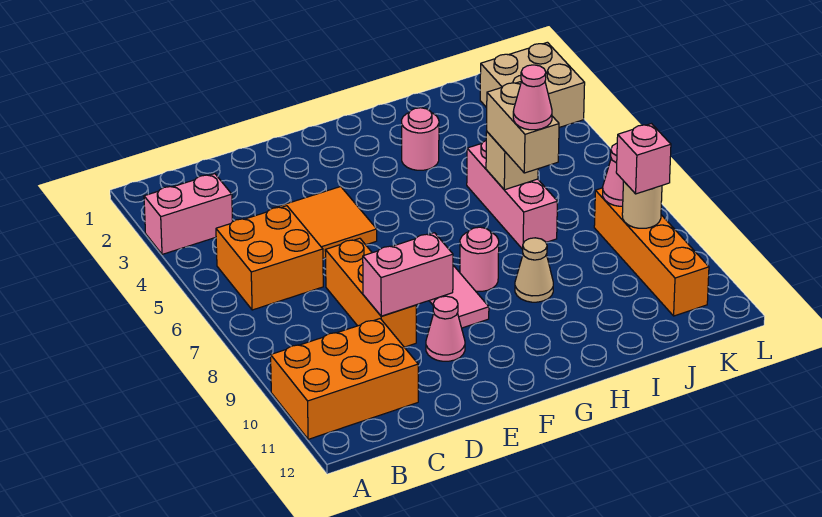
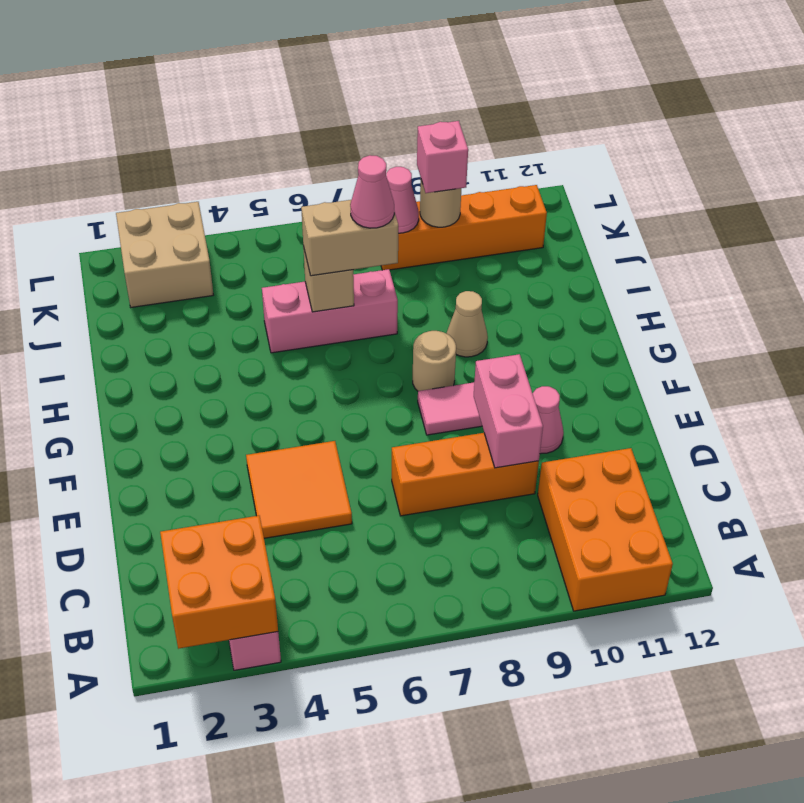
orange brick B5:C6 level 1 -> orange brick A2:B3 level 2
pink round brick G8 level 1 -> tan round brick G8 level 1
pink round brick H3 level 1 -> none

